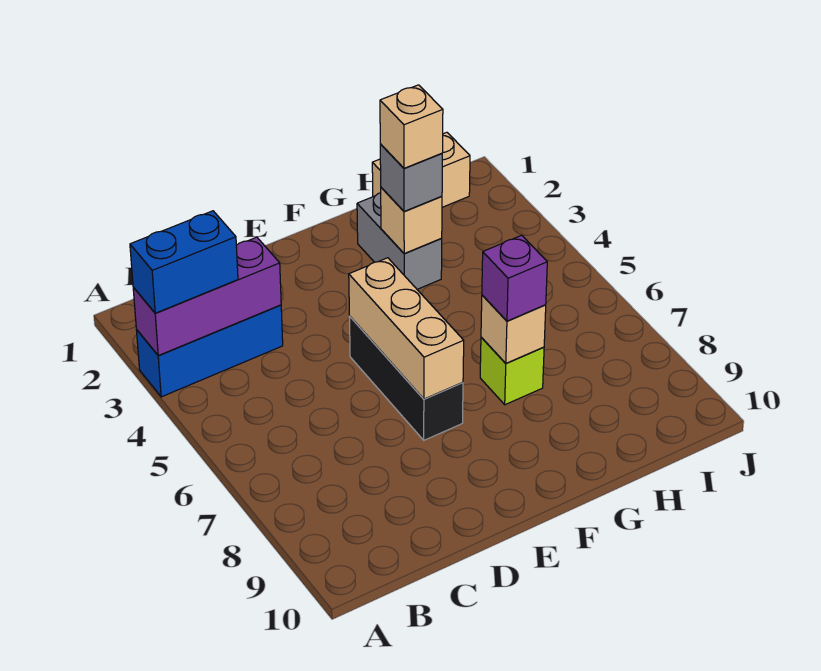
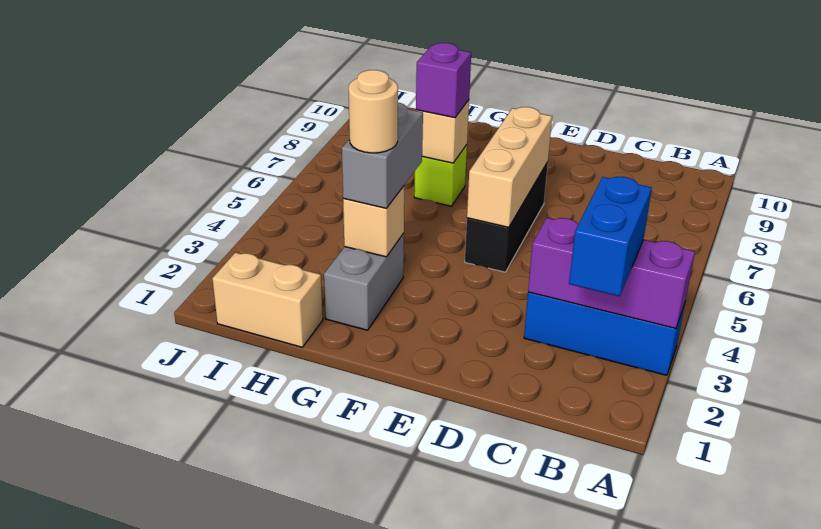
blue brick A3:B3 level 3 -> blue brick B2:B3 level 3
grey brick G3 level 3 -> grey brick G3:G4 level 3
tan brick G3 level 4 -> tan round brick G3 level 4

